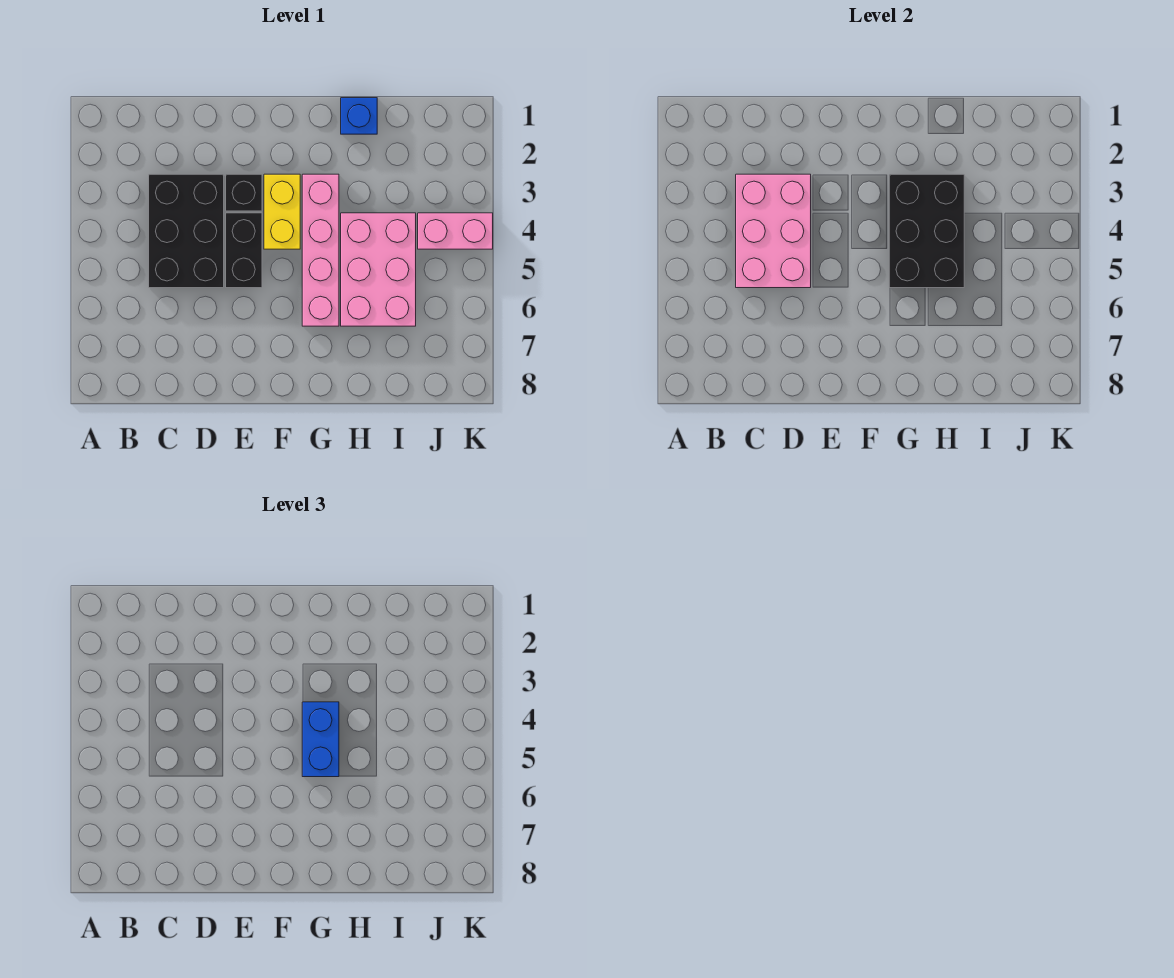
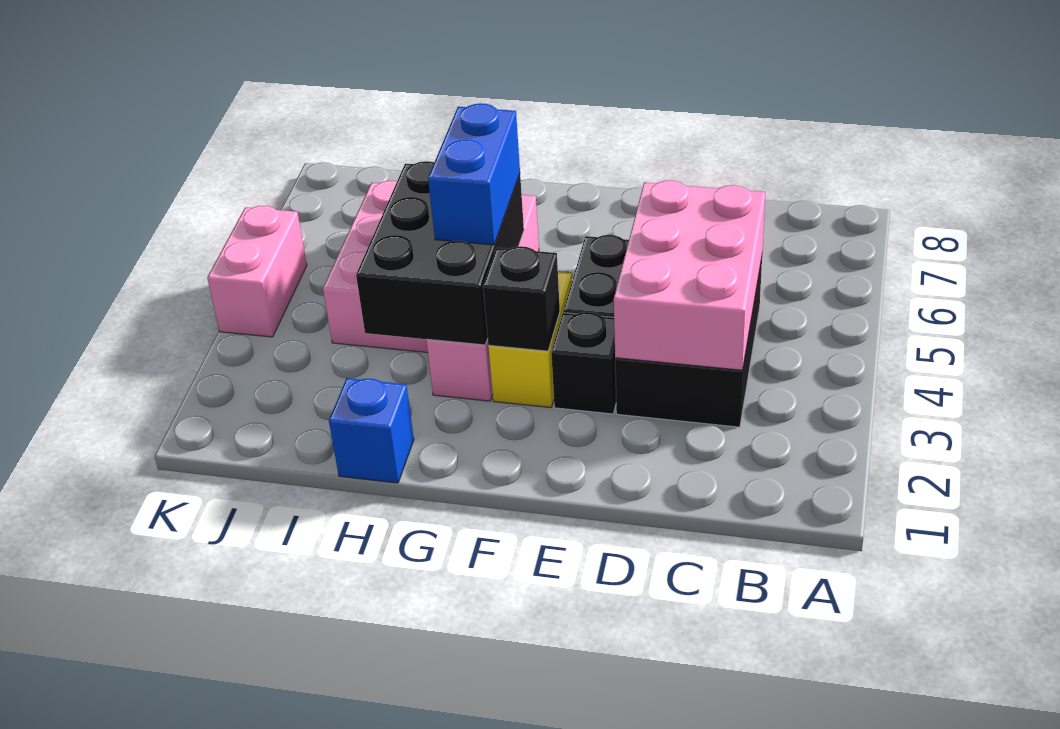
none -> black brick F3 level 2
pink brick J4:K4 level 1 -> pink brick K4:K5 level 1

